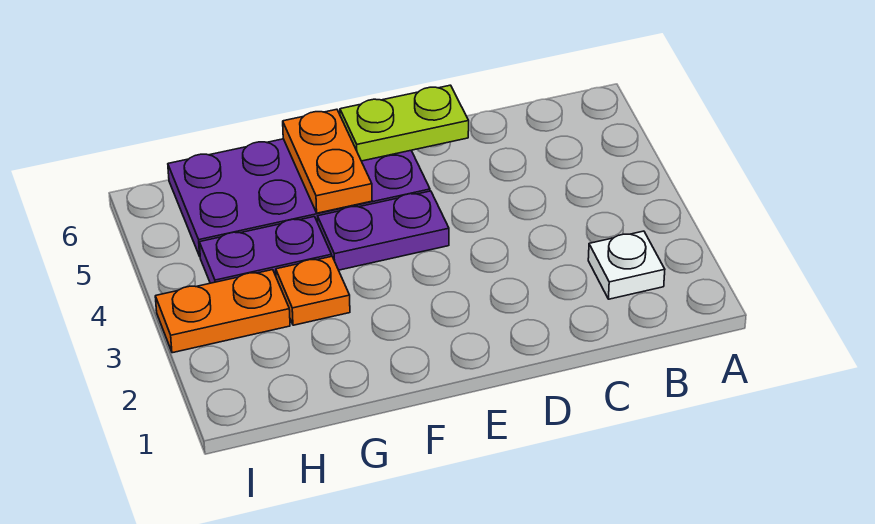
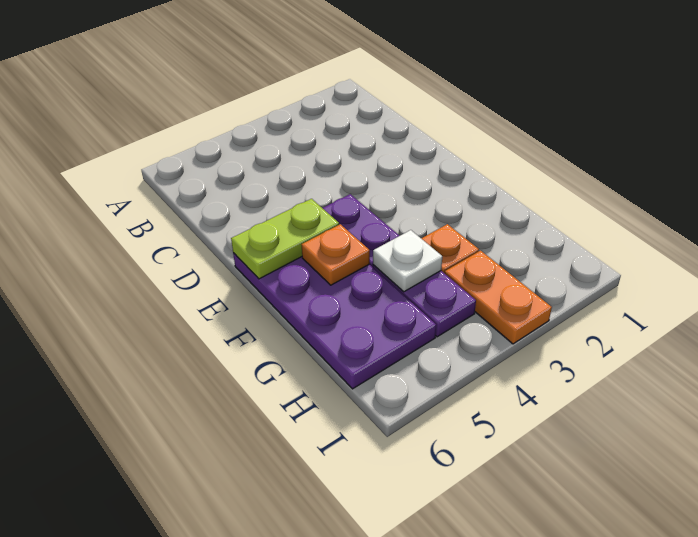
white plate B2 level 1 -> white plate G4 level 2
lime plate D6:E6 level 2 -> lime plate E5:E6 level 2
orange plate F5:F6 level 2 -> orange plate F5 level 2

